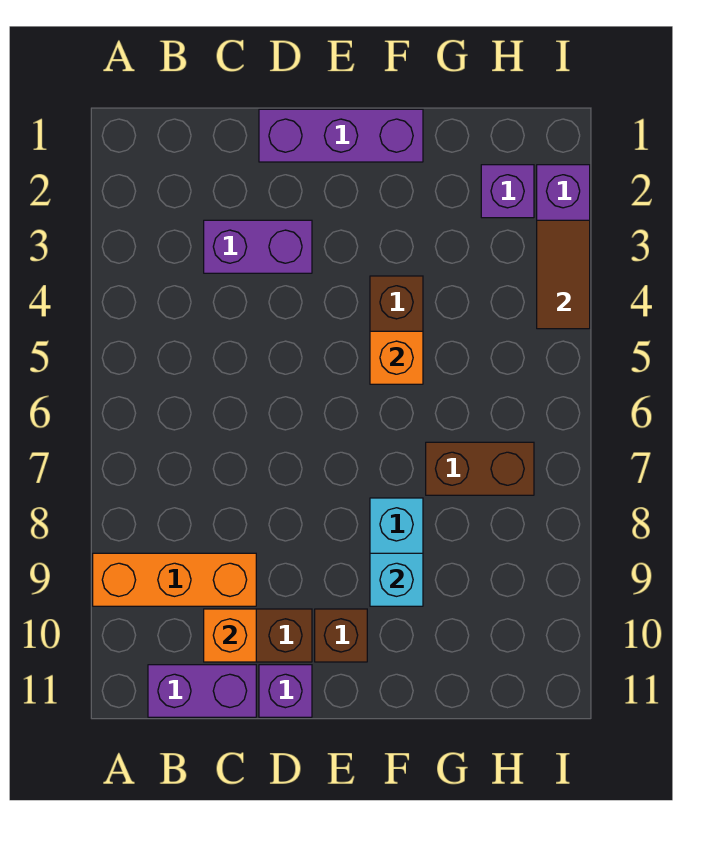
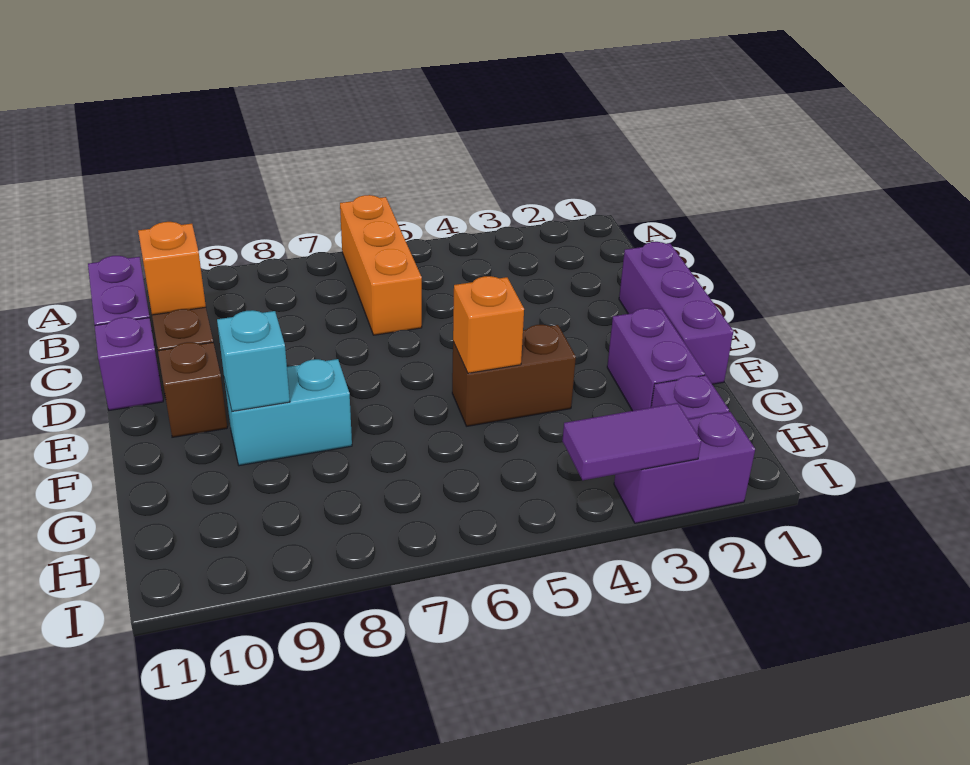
orange brick A9:C9 level 1 -> orange brick A6:C6 level 1
purple brick C3:D3 level 1 -> purple brick F2:G2 level 1
brown brick G7:H7 level 1 -> none
brown tile I3:I4 level 2 -> purple tile I3:I4 level 2

